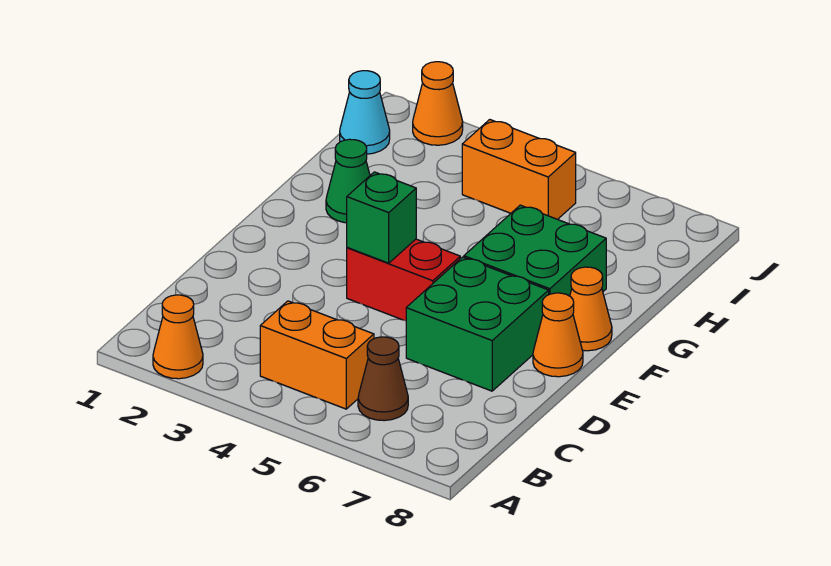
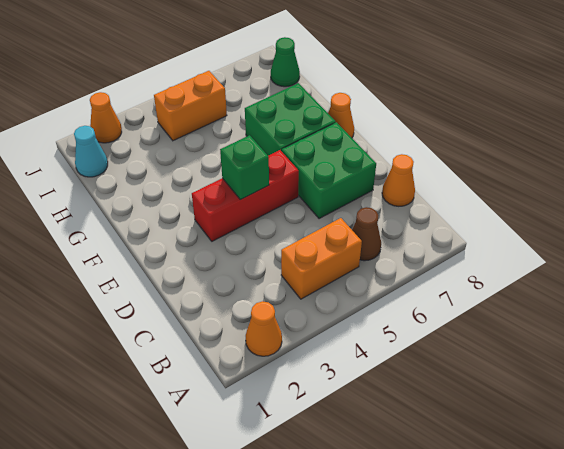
red brick E4:E5 level 1 -> red brick E3:E5 level 1
orange cone E8 level 1 -> orange cone C8 level 1
green cone G2 level 1 -> green cone I8 level 1

